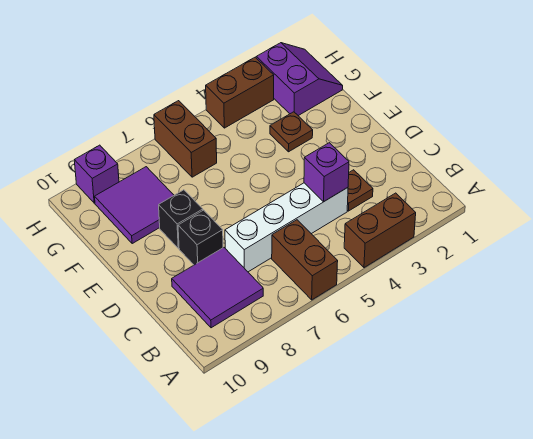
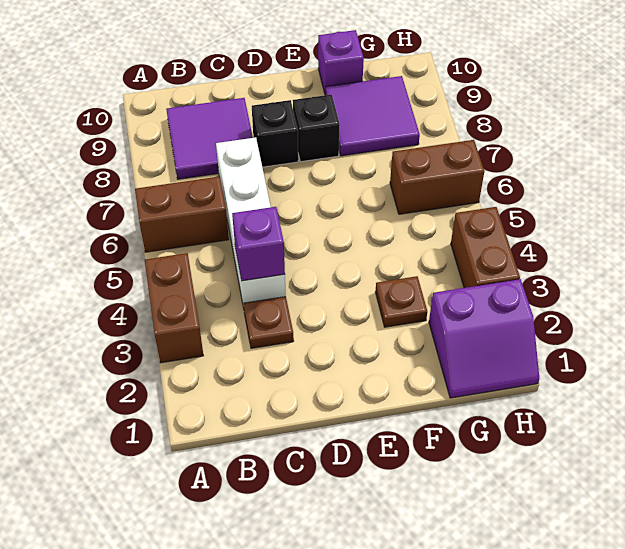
purple brick H9 level 1 -> purple brick F10 level 1

